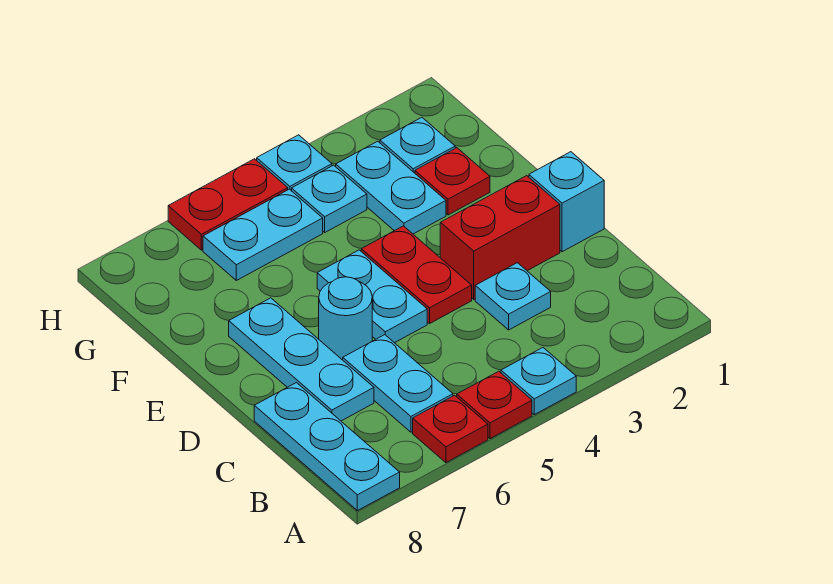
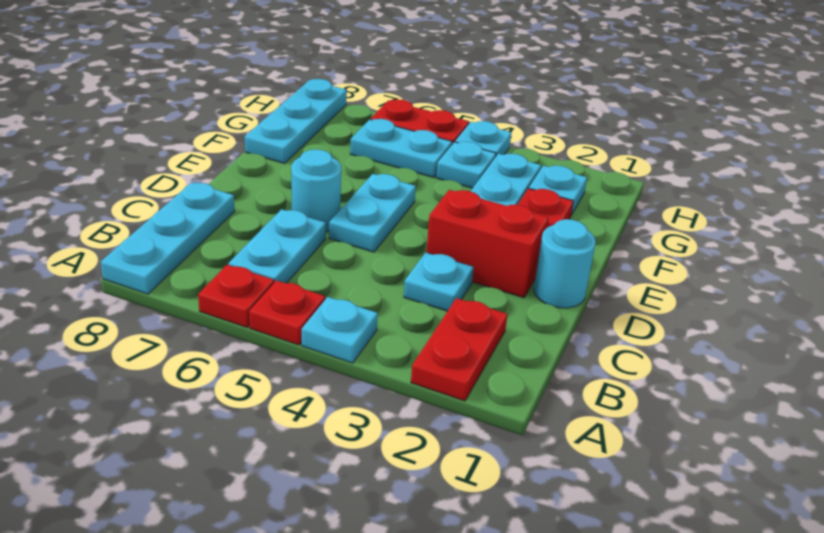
cyan plate C7:E7 level 1 -> cyan plate F8:H8 level 1
cyan brick D1 level 1 -> cyan round brick D1 level 1
red plate D4:E4 level 1 -> red plate A2:B2 level 1

